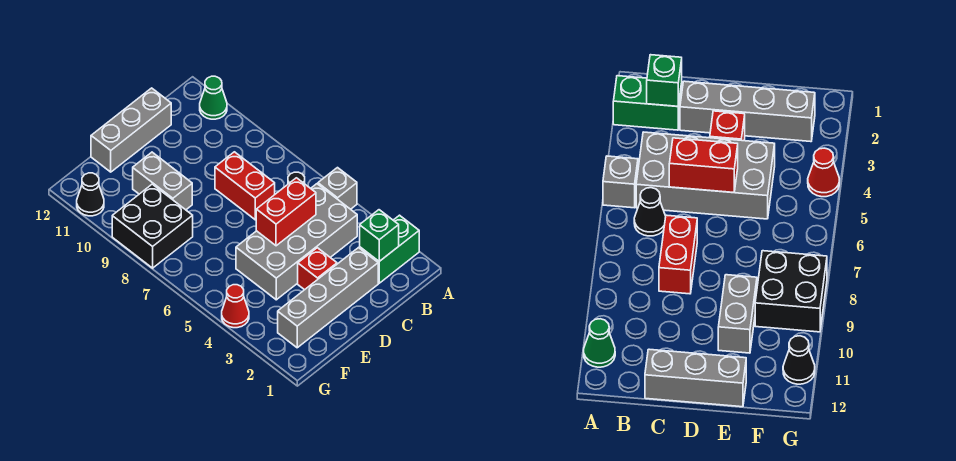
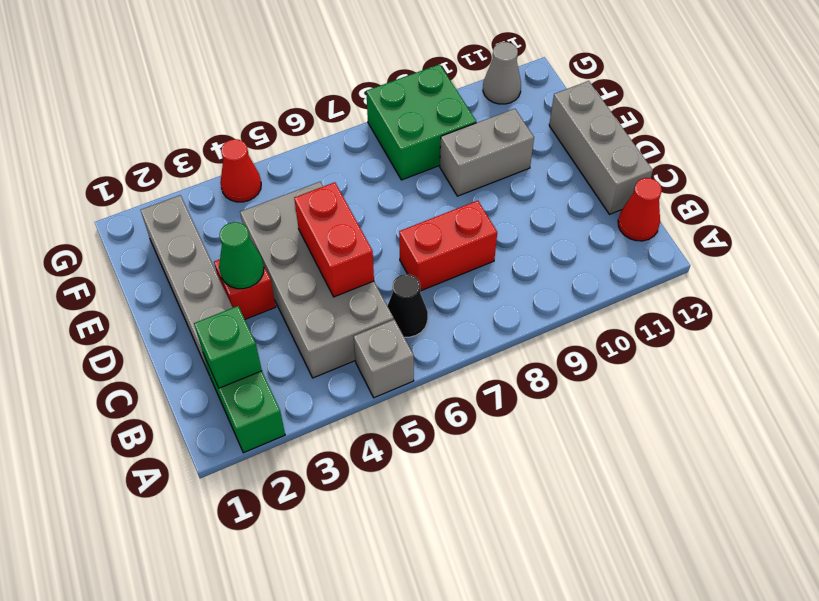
green cone A11 level 1 -> green cone D3 level 2
none -> red cone B12 level 1
black brick F8:G9 level 1 -> green brick F8:G9 level 1
black cone G11 level 1 -> grey cone G11 level 1

